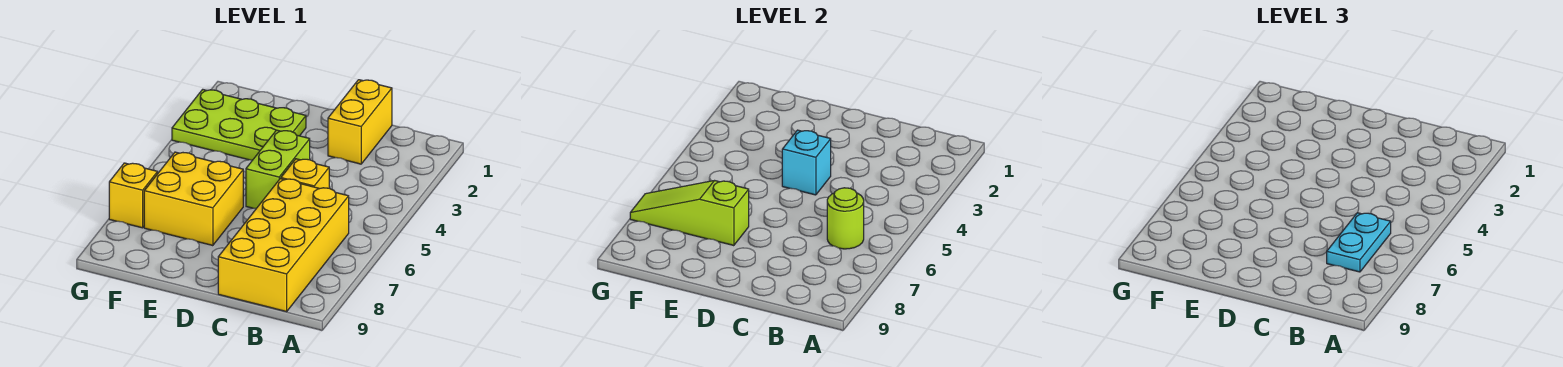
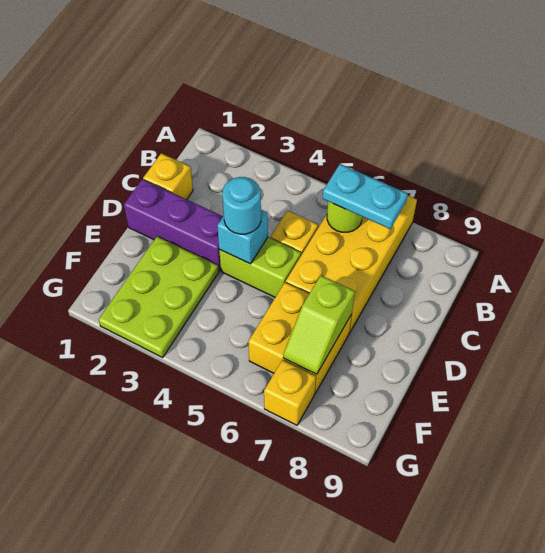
yellow brick B6:C9 level 1 -> yellow brick A6:D7 level 1
yellow brick C1:C2 level 1 -> yellow brick C1 level 1
none -> purple brick D1:D3 level 1
none -> cyan round brick D4 level 3
lime slope E7:G7 level 2 top E -> lime slope E7:F7 level 2 top E

